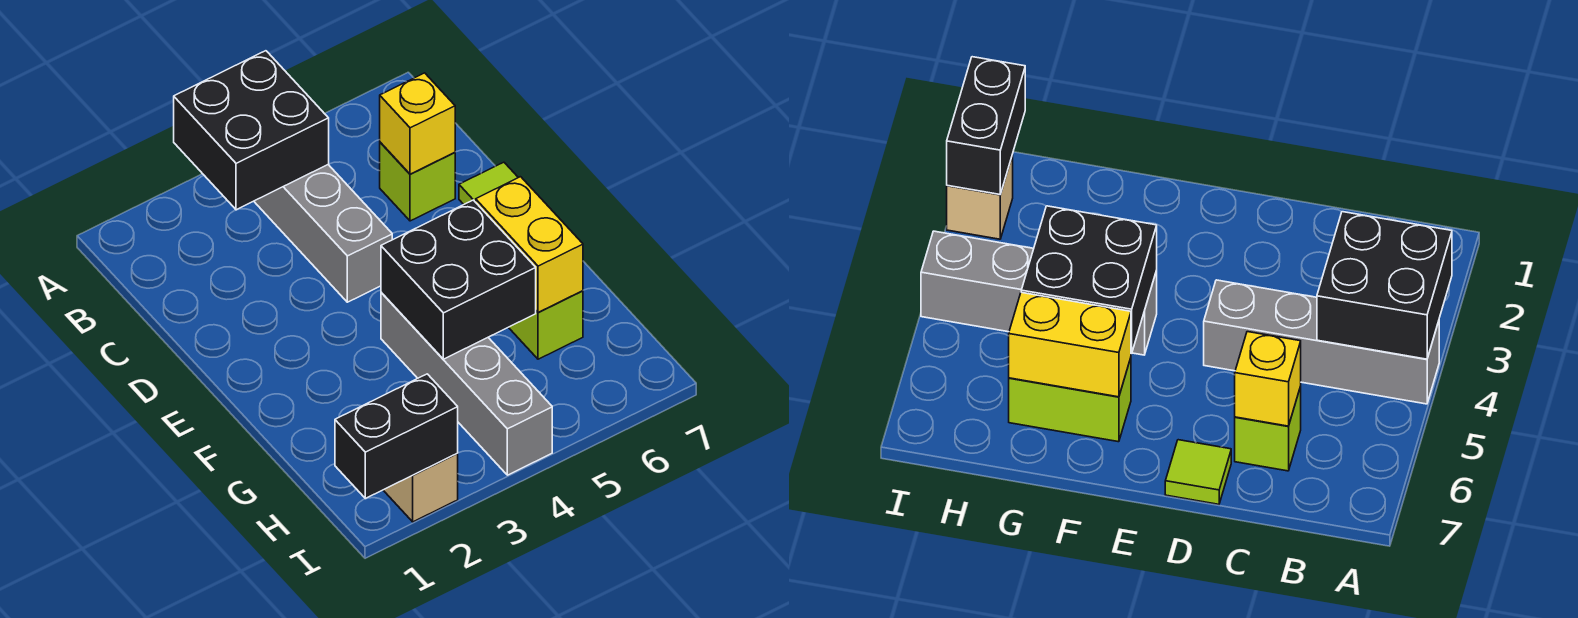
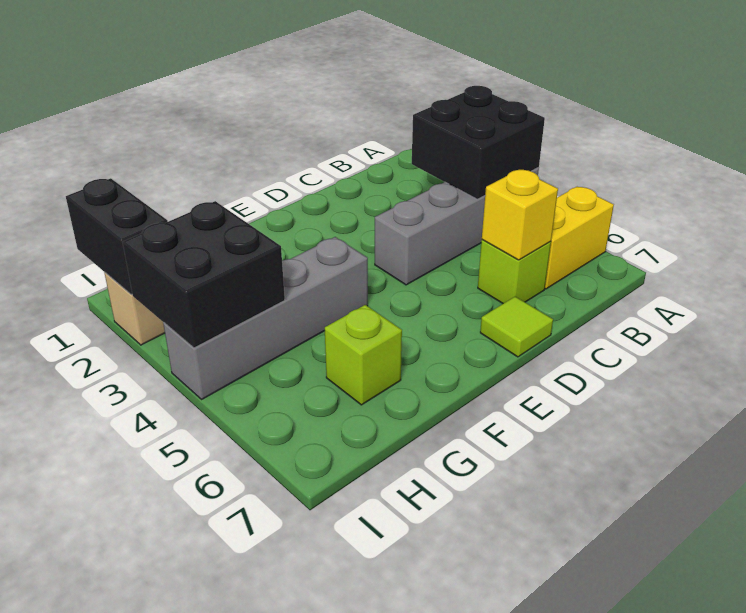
black brick F4:G5 level 2 -> black brick H3:I4 level 2
lime brick F6:G6 level 1 -> lime brick G6 level 1
yellow brick F6:G6 level 2 -> yellow brick A6:B6 level 1

